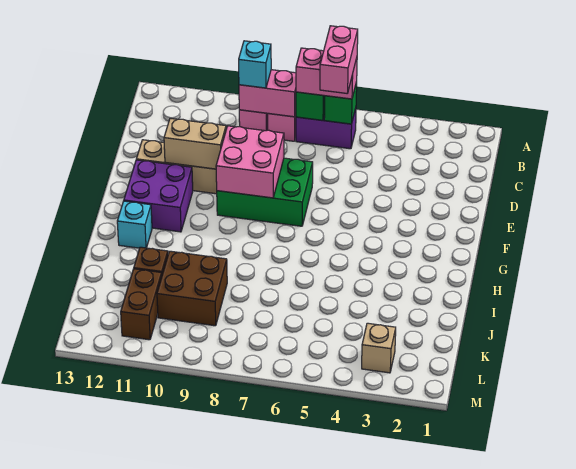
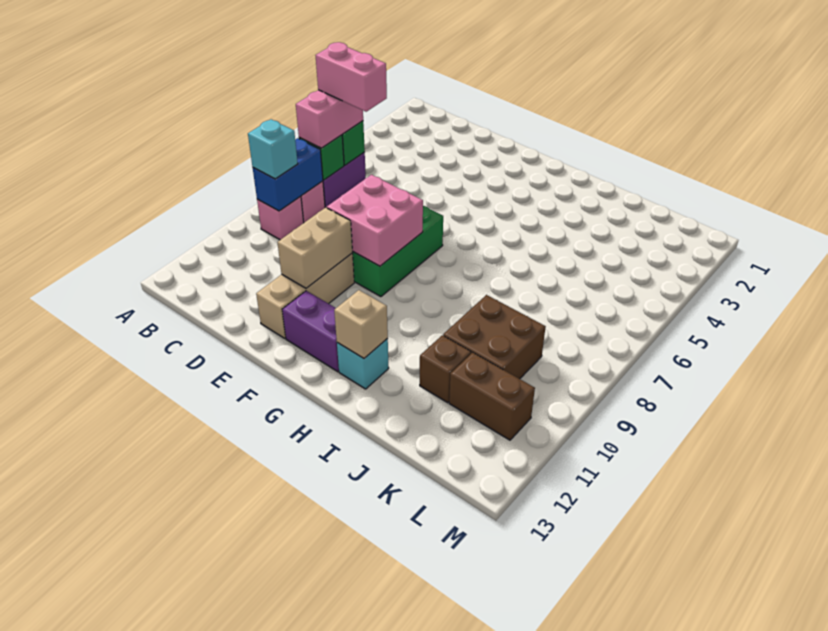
pink brick B8:B9 level 2 -> blue brick B8:B9 level 2
purple brick F11:G12 level 1 -> purple brick F12:G12 level 1
tan brick L3 level 1 -> tan brick H12 level 2

